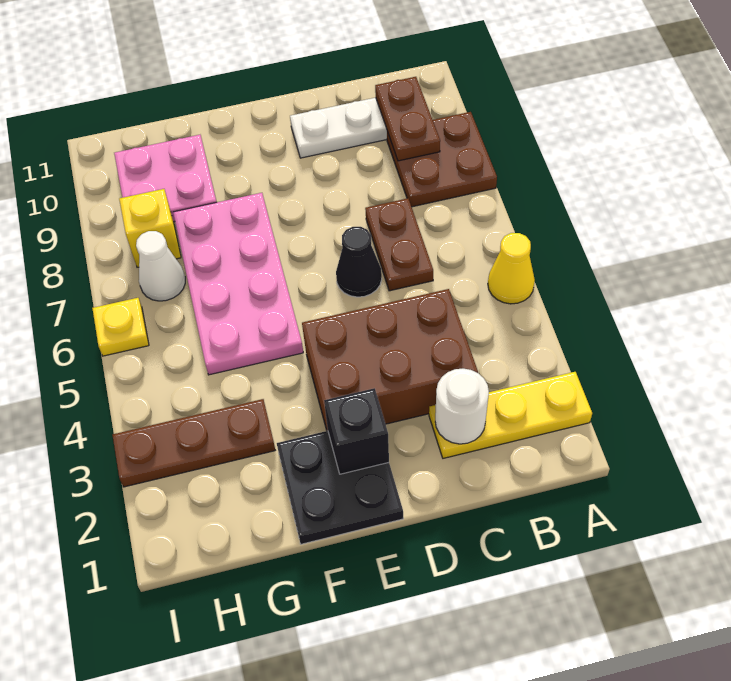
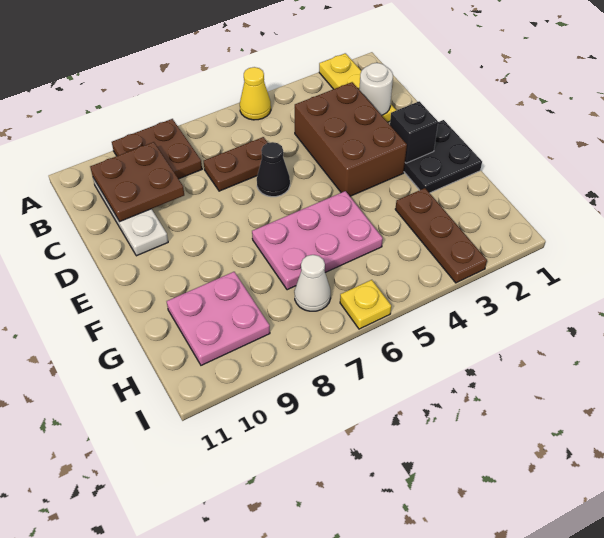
brown plate B9:B10 level 2 -> brown plate B9:C10 level 2
pink plate F5:G8 level 1 -> pink plate F5:G7 level 1
yellow brick H8 level 1 -> none

